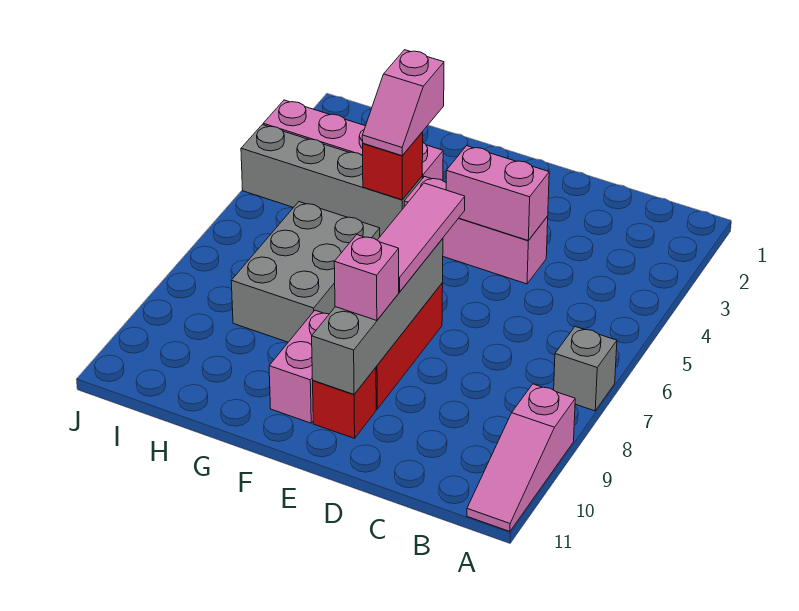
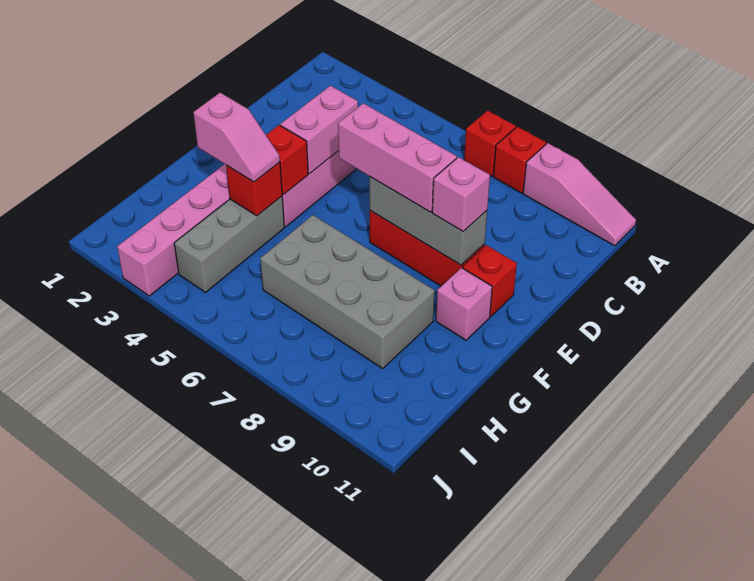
grey brick A7 level 1 -> red brick A7 level 1
none -> red brick A8 level 1
pink tile E6:E8 level 3 -> pink brick E6:E8 level 3
grey brick E7:E10 level 2 -> grey brick E7:E9 level 2
none -> red brick F4 level 2
pink brick F9:F10 level 1 -> pink brick F10 level 1
grey brick G4:J4 level 1 -> grey brick G4:I4 level 1
grey brick G6:H8 level 1 -> grey brick G6:H9 level 1

